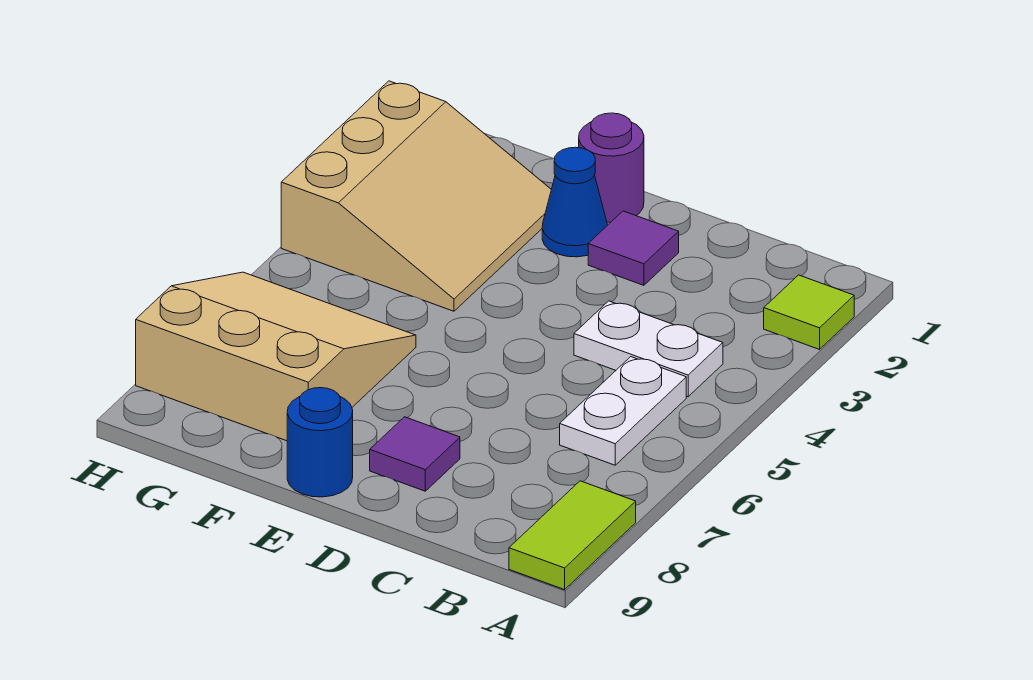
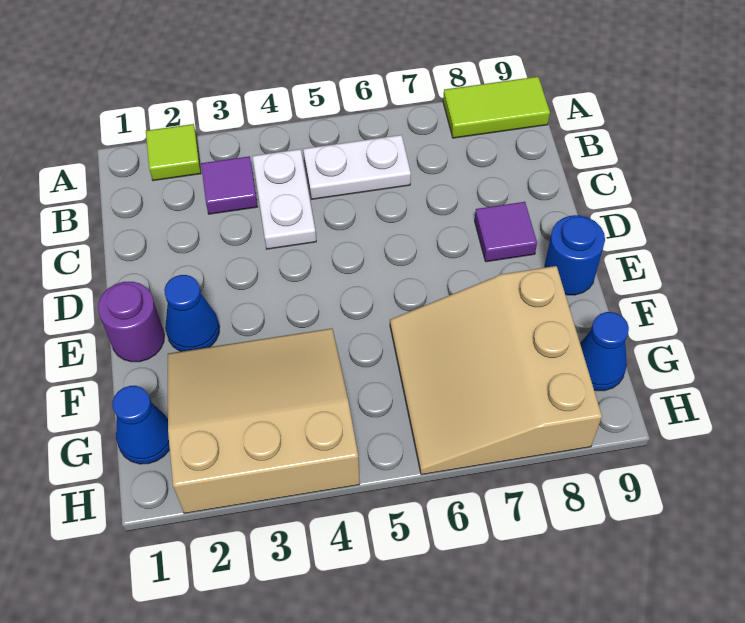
purple tile D2 level 1 -> purple tile B3 level 1
none -> blue cone G1 level 1
none -> blue cone G9 level 1

